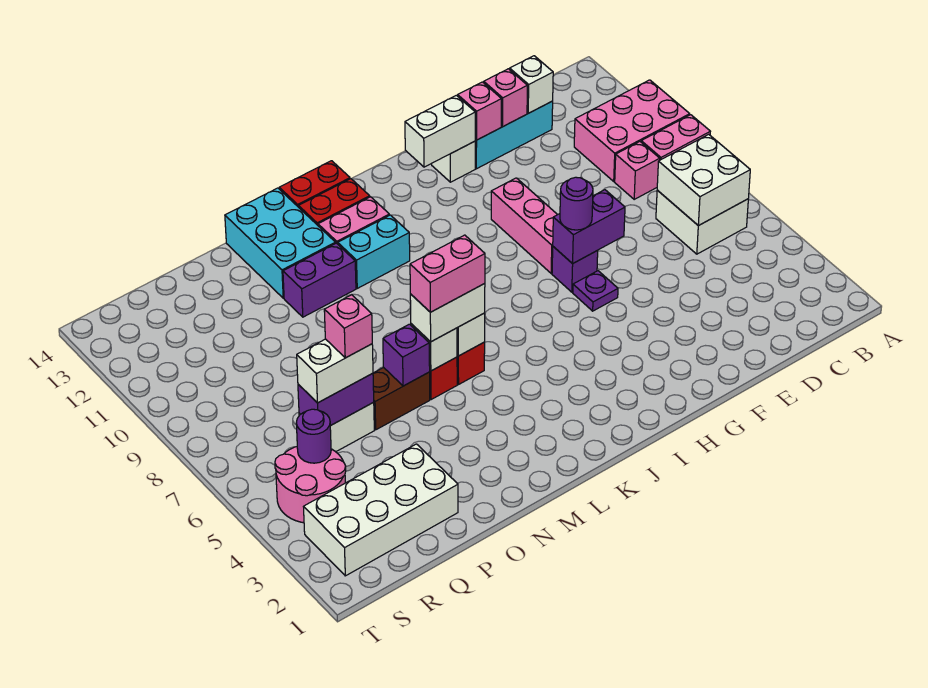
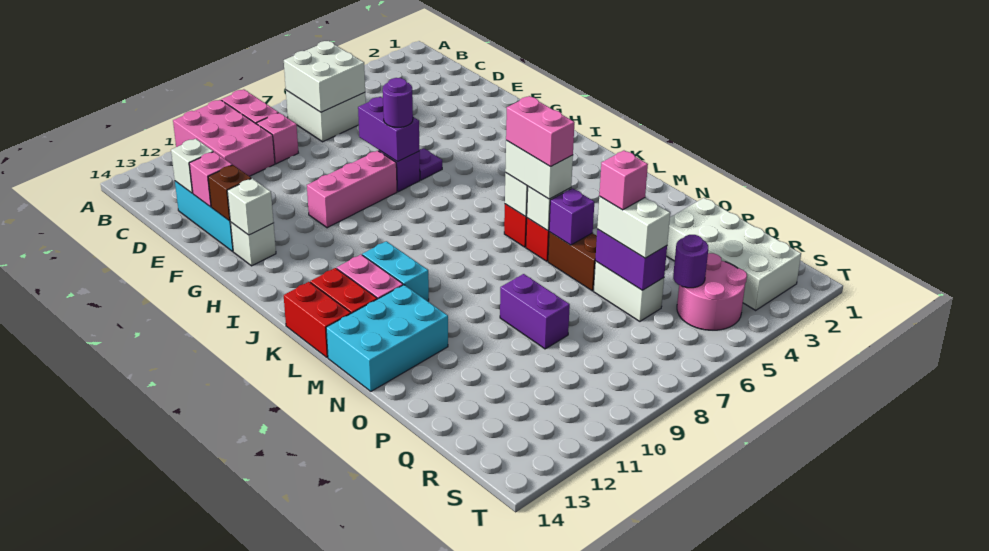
pink brick F13 level 2 -> brown brick F13 level 2
white brick G13:H13 level 2 -> white brick G13 level 2
purple brick M11:N11 level 1 -> purple brick O9:P9 level 1

